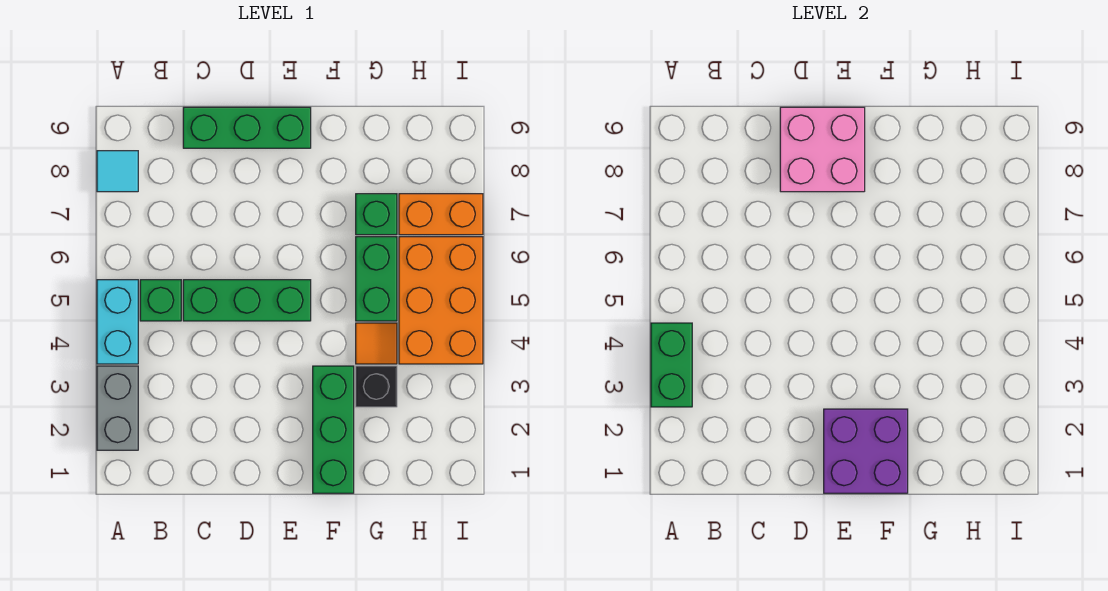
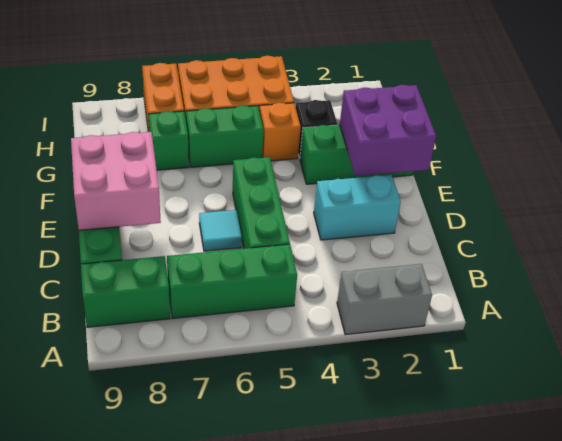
green brick A3:A4 level 2 -> green brick B8:B9 level 1
cyan brick A4:A5 level 1 -> cyan brick D2:D3 level 1
cyan tile A8 level 1 -> cyan tile D6 level 1
green brick B5 level 1 -> green brick B5:B7 level 1
orange tile G4 level 1 -> orange brick G4 level 1

